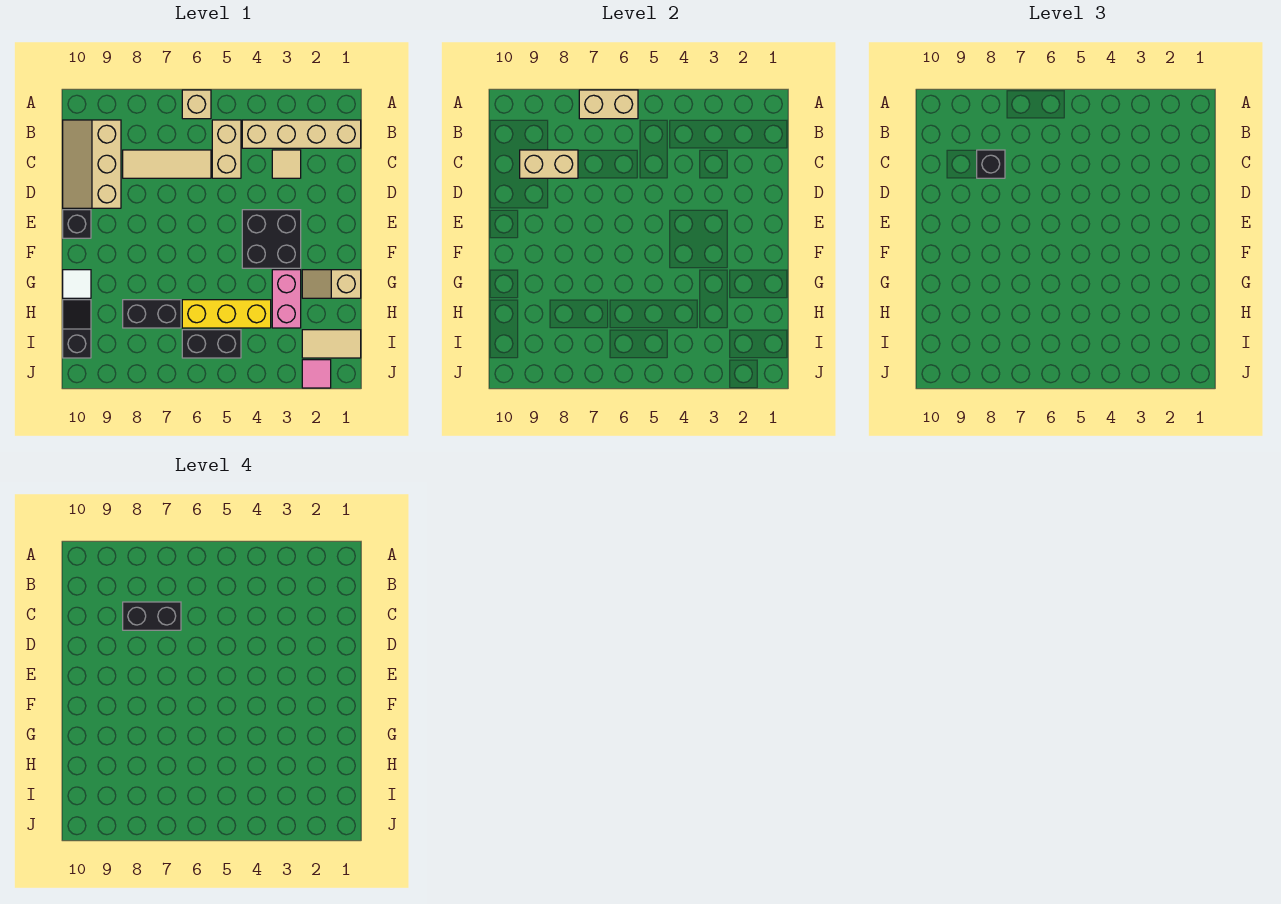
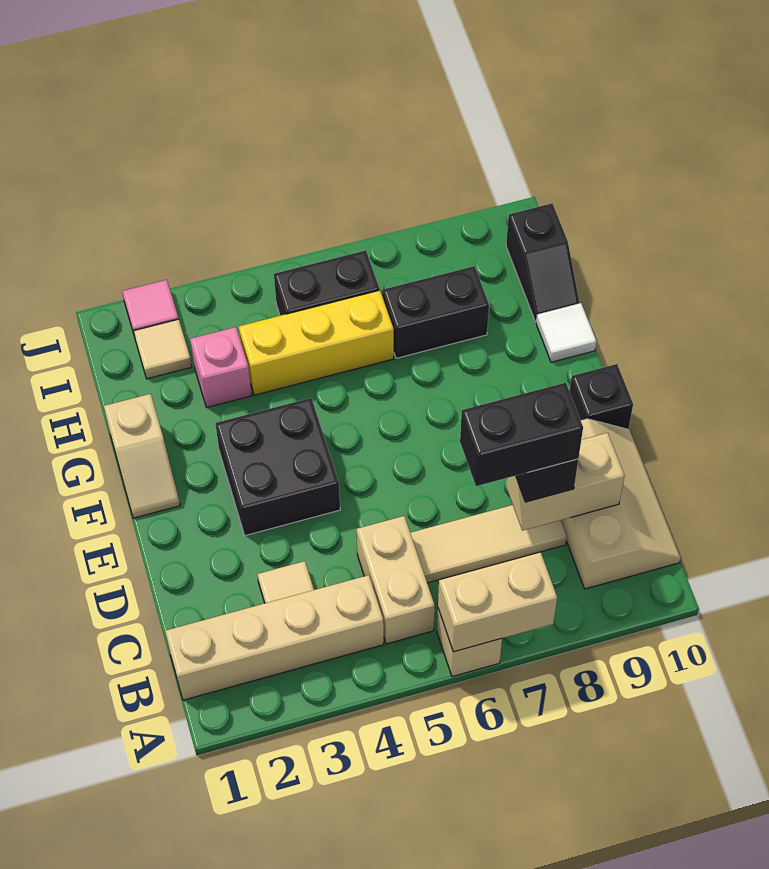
tan slope G1:G2 level 1 top 1 -> tan slope F1:G1 level 1 top G
pink brick G3:H3 level 1 -> pink brick H3 level 1
tan tile I1:I2 level 1 -> tan tile I2 level 1

